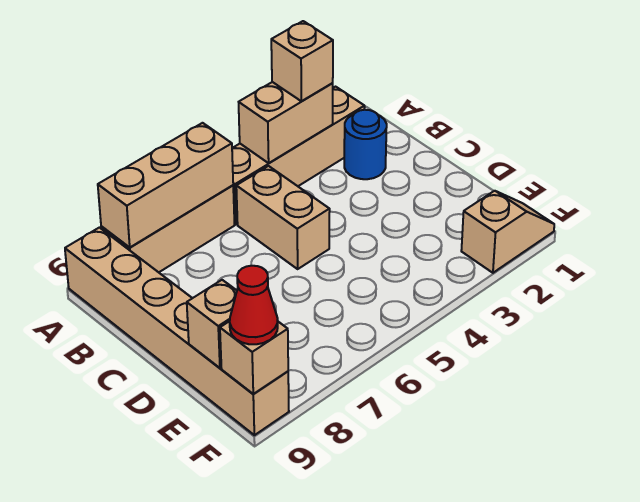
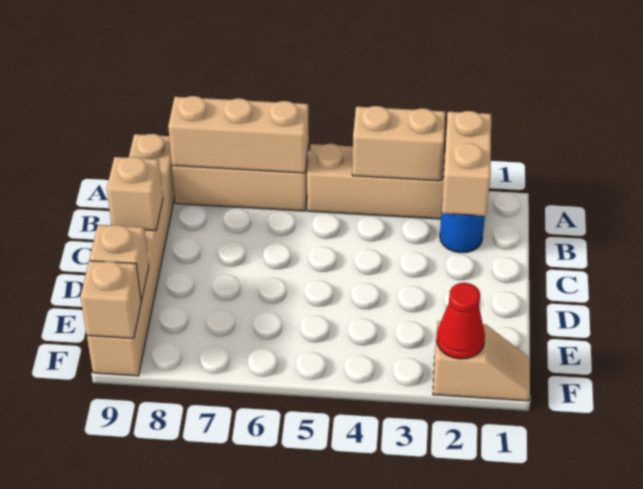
tan brick A3 level 3 -> tan brick C9 level 2
tan brick B5:C5 level 1 -> tan brick A2:B2 level 2
red cone F9 level 3 -> red cone F2 level 2

